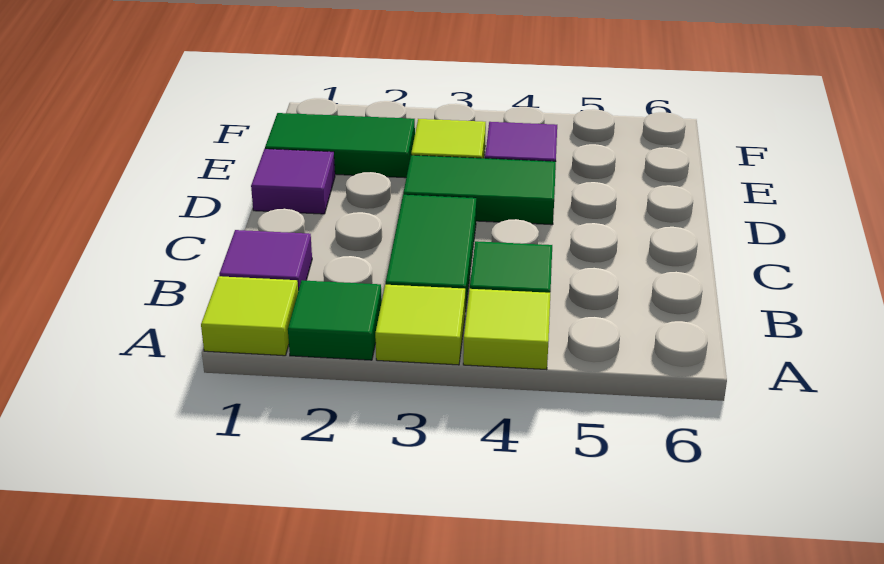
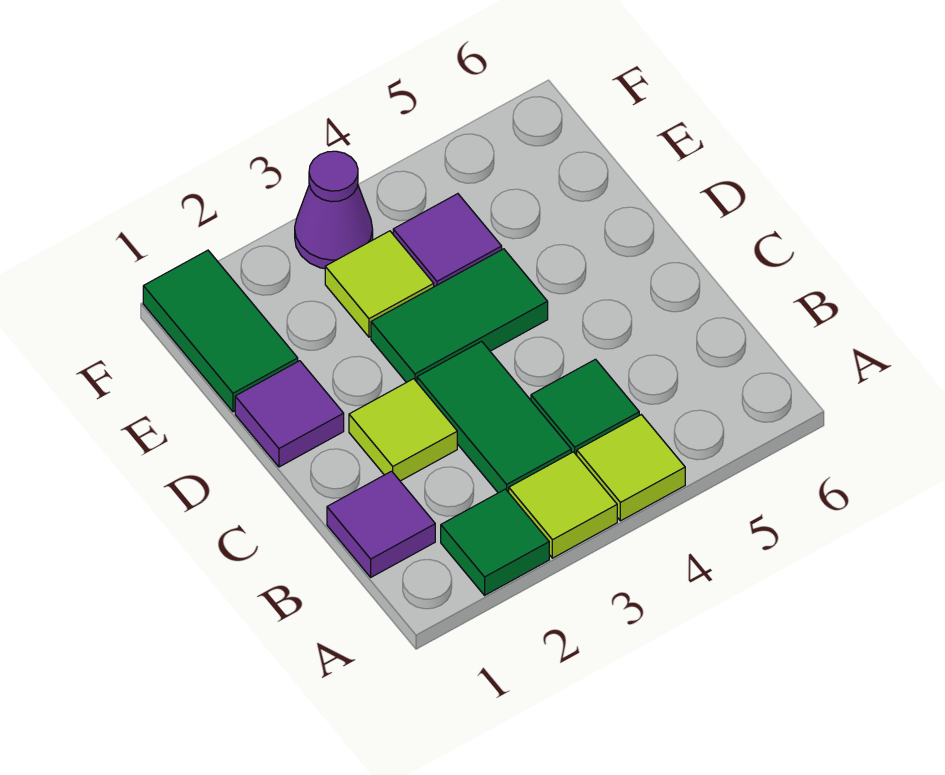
lime tile A1 level 1 -> lime tile C2 level 1
green tile E1:E2 level 1 -> green tile E1:F1 level 1
none -> purple cone F3 level 1

